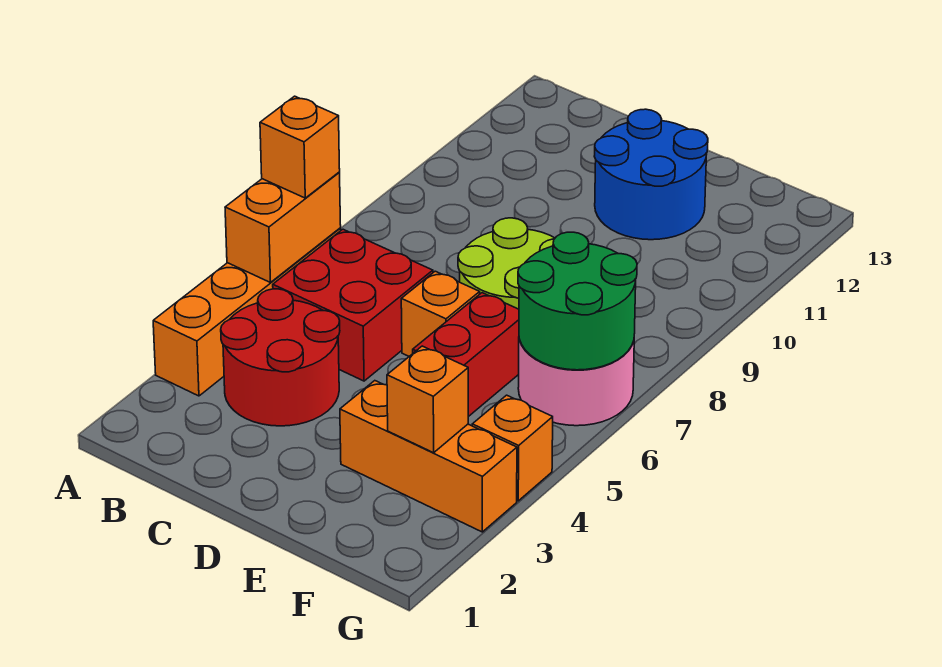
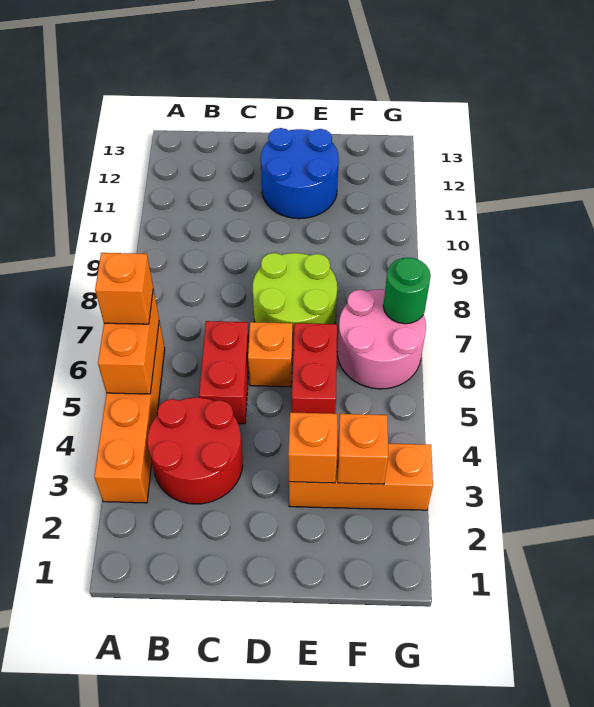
red brick B5:C6 level 1 -> red brick C5:C6 level 1
green round brick F6:G7 level 2 -> green round brick G7 level 2
orange brick G4 level 1 -> orange brick E3 level 2

